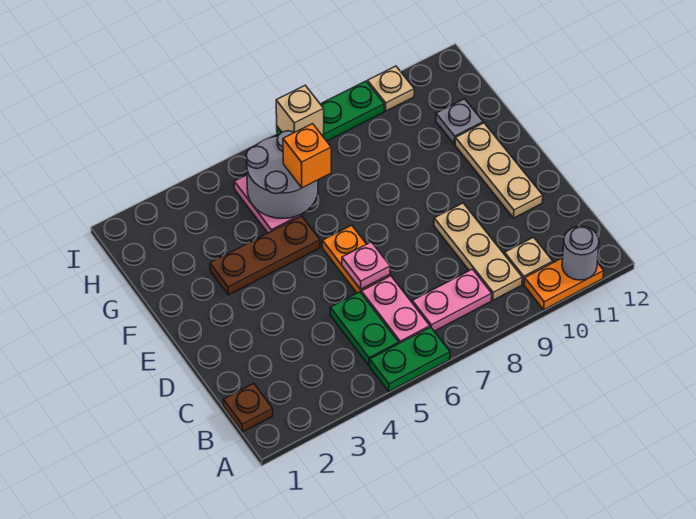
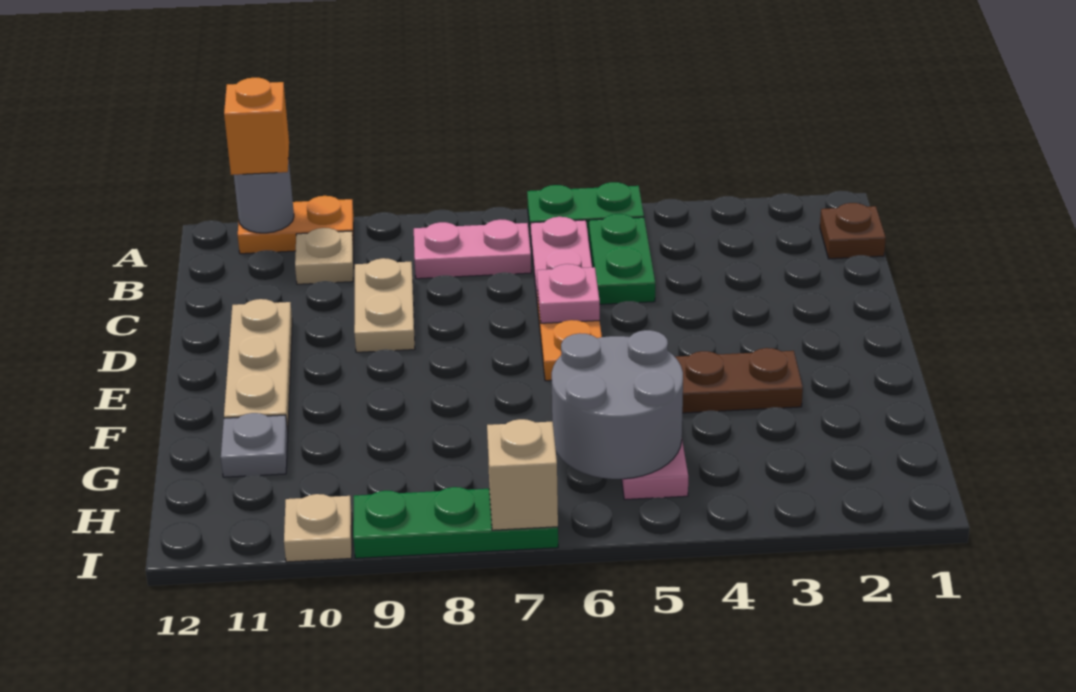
tan plate B9:D9 level 1 -> tan plate C9:D9 level 1
orange brick G6 level 3 -> orange brick A11 level 3

